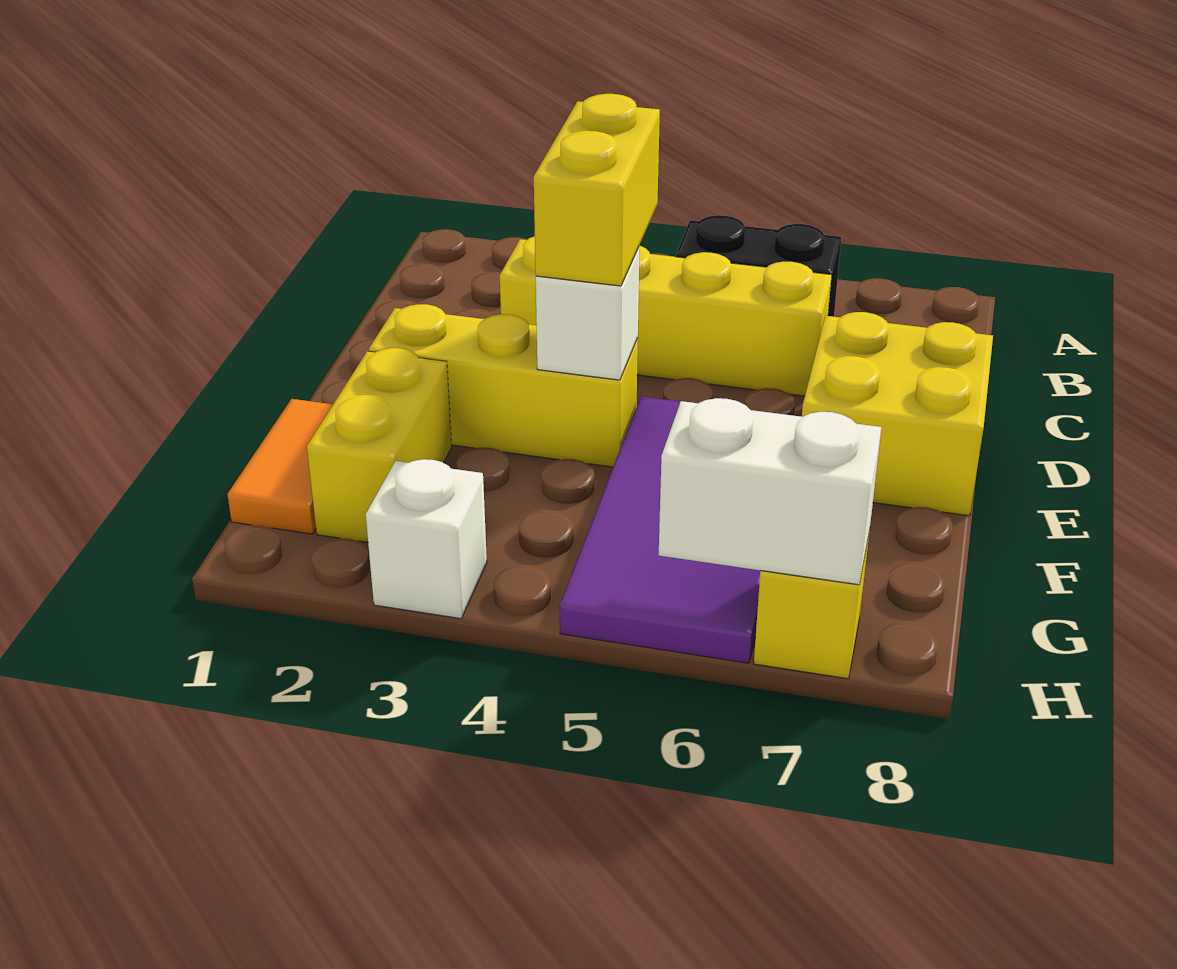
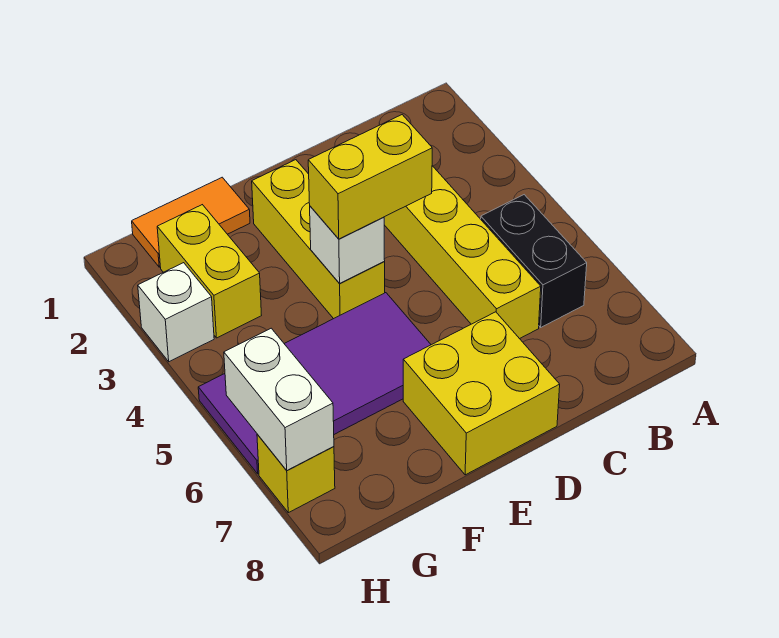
yellow brick F2:G2 level 1 -> yellow brick G2:G3 level 1

